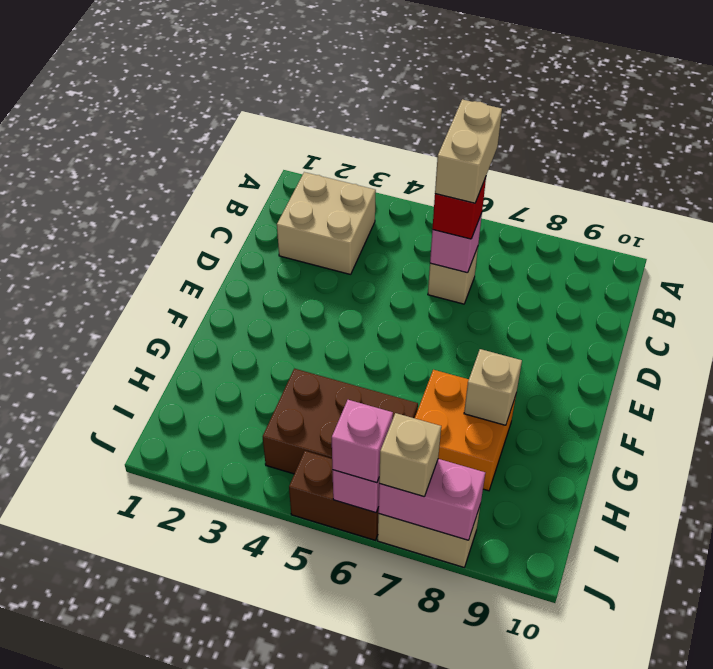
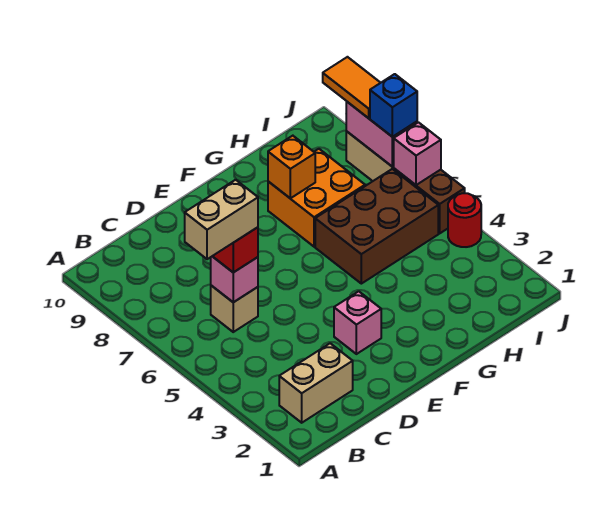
tan brick B2:C3 level 1 -> tan brick B2:C2 level 1
tan brick G8 level 2 -> orange brick G8 level 2
brown brick H4:I6 level 1 -> brown brick G5:I6 level 1
none -> red round brick J4 level 1
pink brick J6 level 3 -> pink brick E3 level 1
tan brick J7 level 3 -> blue brick J7 level 3
none -> orange tile J8:J9 level 3

